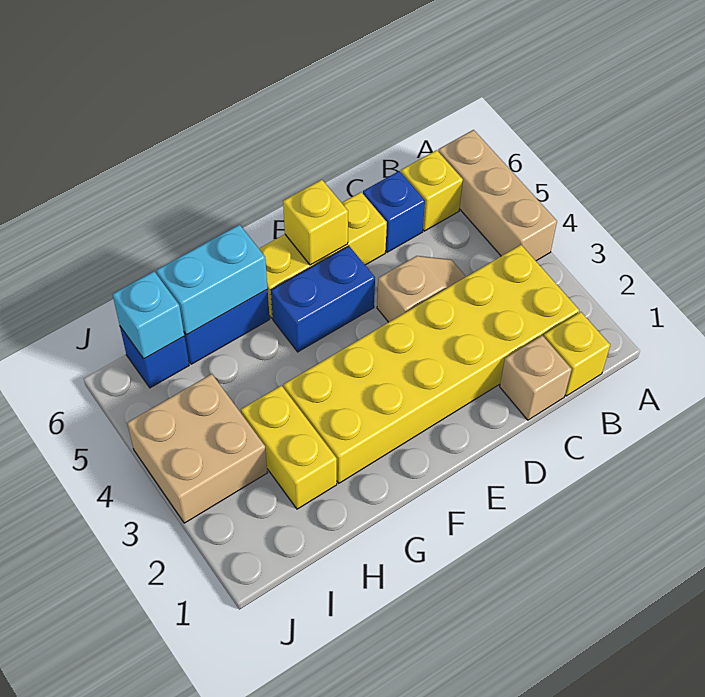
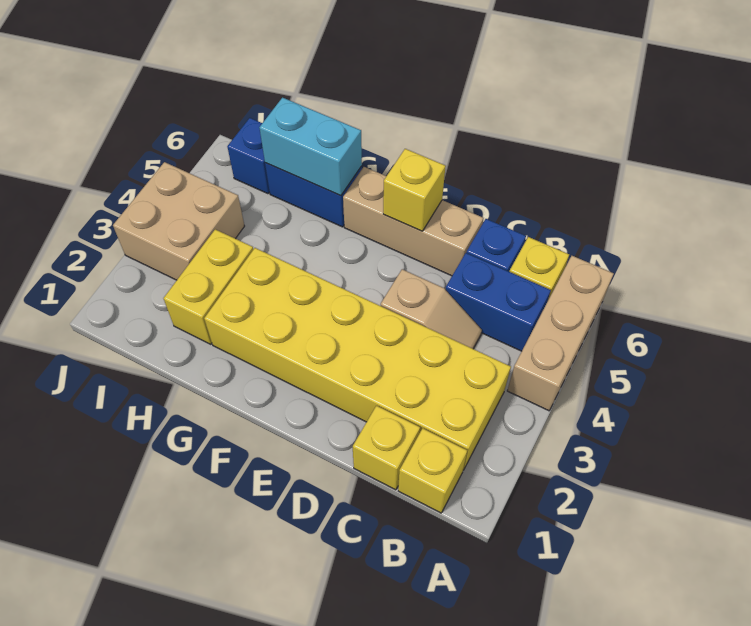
tan brick C1 level 1 -> yellow brick C1 level 1
yellow brick D6:F6 level 1 -> tan brick D6:F6 level 1
blue brick E5:F5 level 1 -> blue brick B5:C5 level 1
cyan brick I6 level 2 -> none

